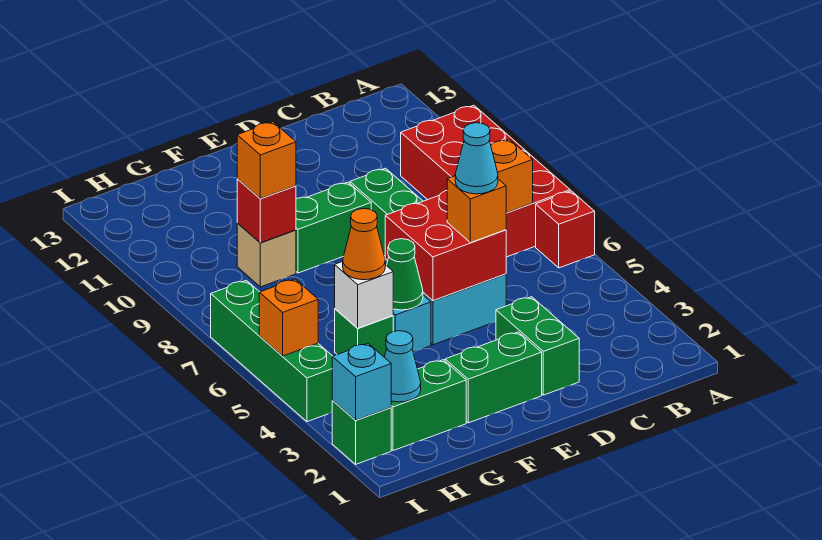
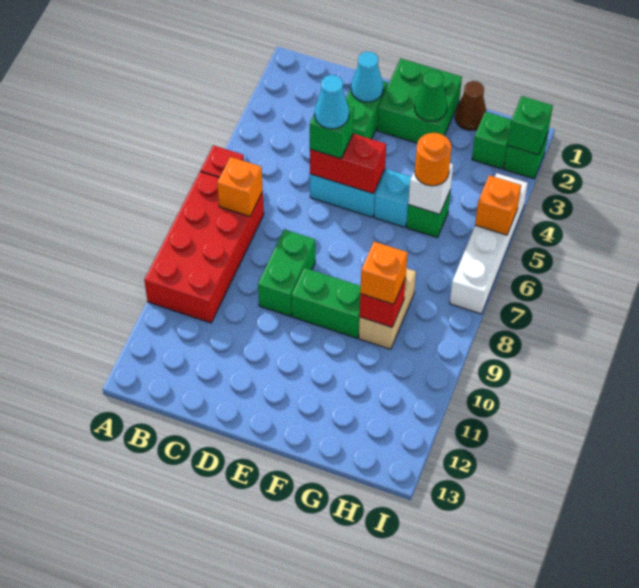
red brick D5:E6 level 2 -> red brick D5:E5 level 2
orange brick D5 level 3 -> green brick D5 level 3
green brick E2:F2 level 1 -> green brick E1:F2 level 1
green cone F5 level 2 -> green cone F2 level 2
none -> brown cone G1 level 1
green brick G2:H2 level 1 -> green brick H2 level 1
orange cone G5 level 3 -> orange round brick G5 level 3
tan brick G9 level 1 -> tan brick G8:G9 level 1
cyan cone H2 level 2 -> cyan cone D2 level 2
cyan brick I2 level 2 -> green brick I2 level 2
green brick I4:I7 level 1 -> white brick I4:I7 level 1

